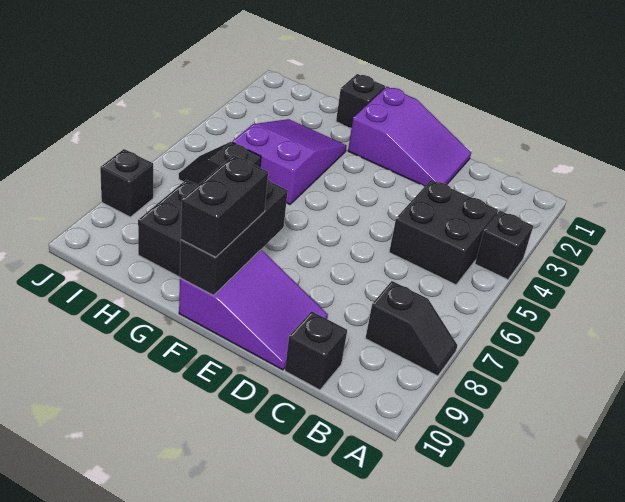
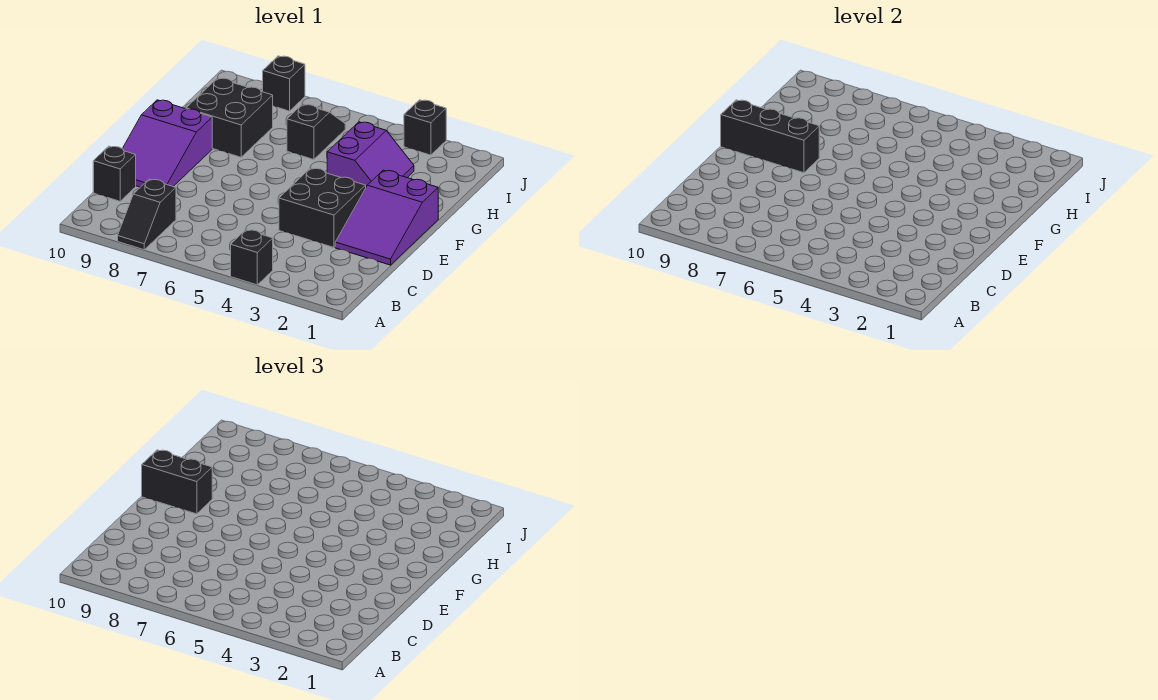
black brick B4:C5 level 1 -> black brick D3:E4 level 1
black brick G1 level 1 -> black brick J3 level 1
purple slope G3:H5 level 1 top 5 -> purple slope G3:H4 level 1 top 4

